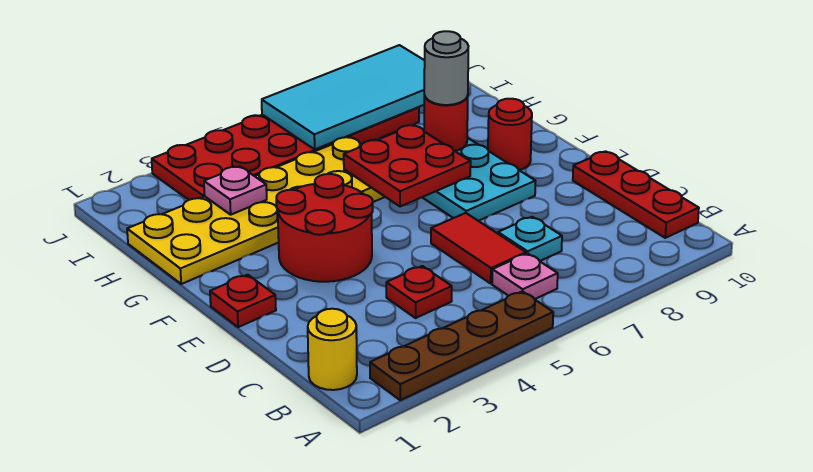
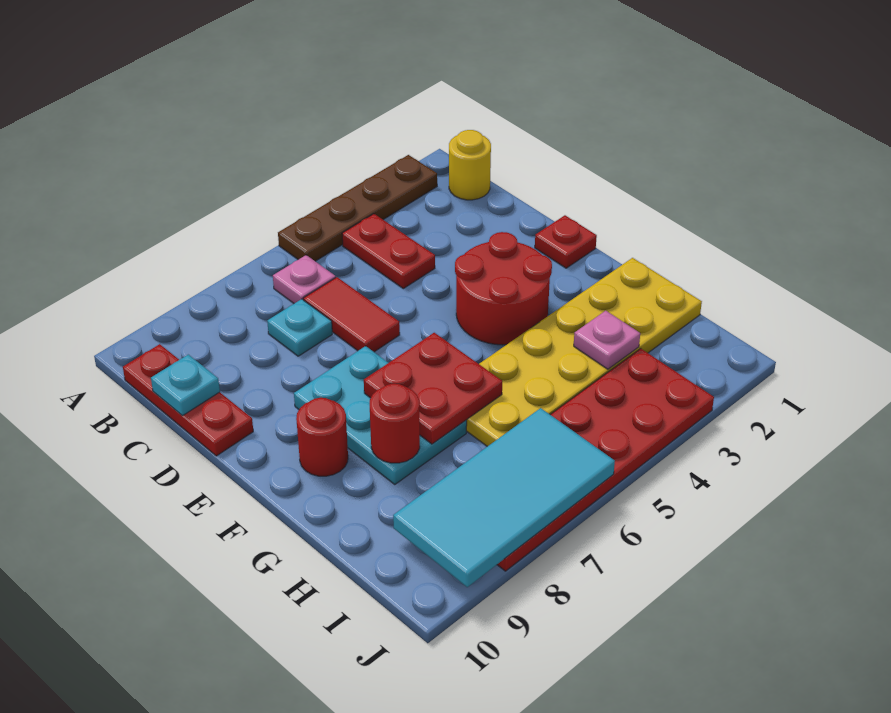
red plate C4 level 1 -> red plate B4:C4 level 1
none -> cyan plate C10 level 2
grey round brick G8 level 3 -> none

